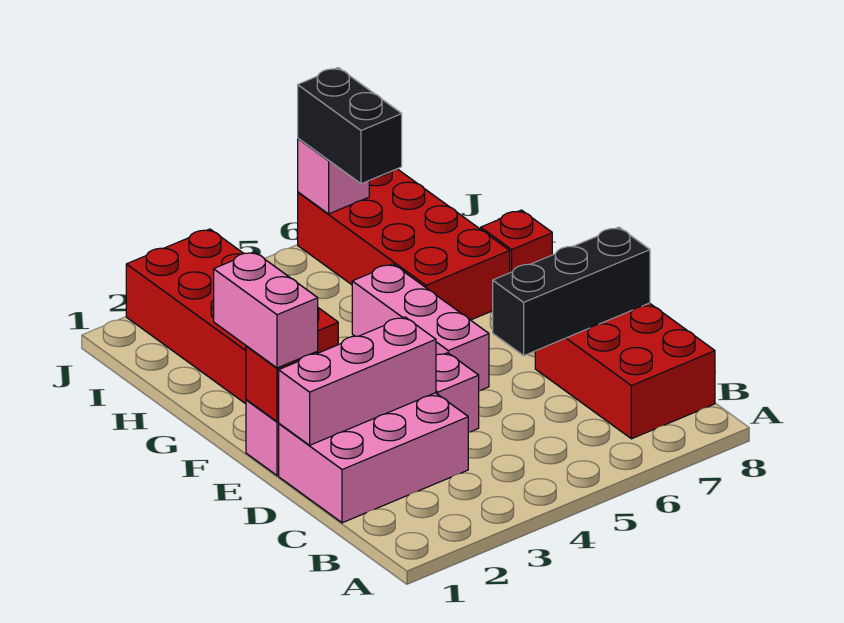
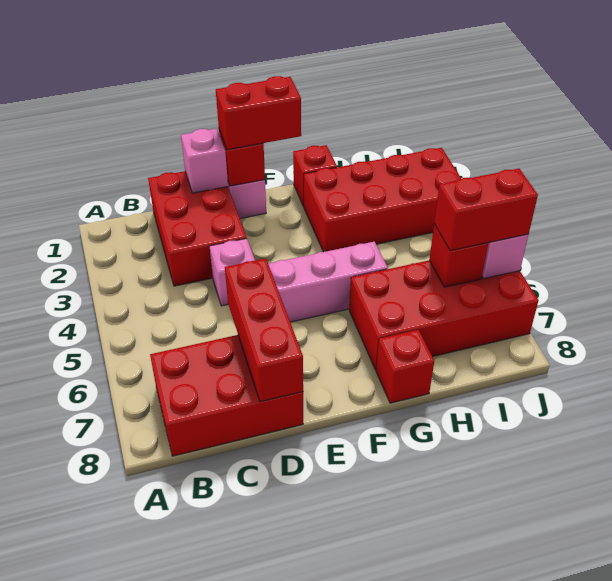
pink brick C1:D3 level 1 -> red brick C1:D3 level 1
pink brick D1:D3 level 2 -> pink brick D1 level 2
black brick D6:D8 level 2 -> red brick D6:D8 level 2
pink brick E1:F1 level 3 -> red brick E1:F1 level 3
none -> red brick G1 level 1
none -> red brick I6 level 2
black brick I6:J6 level 3 -> red brick I6:J6 level 3

